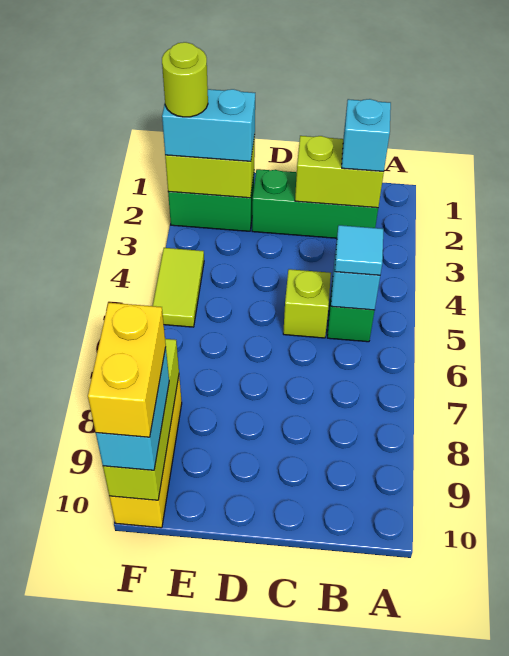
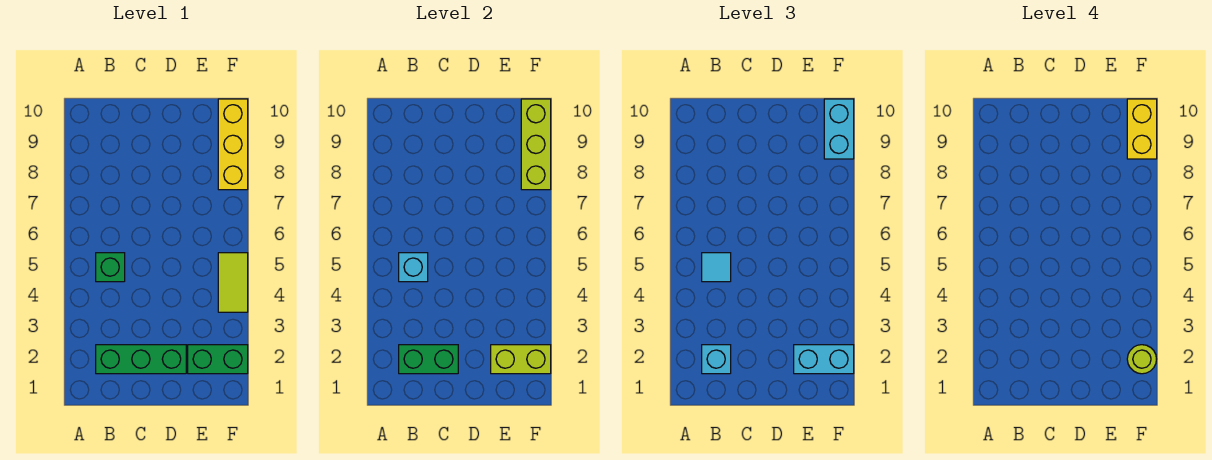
lime brick B2:C2 level 2 -> green brick B2:C2 level 2
lime brick C5 level 1 -> none

